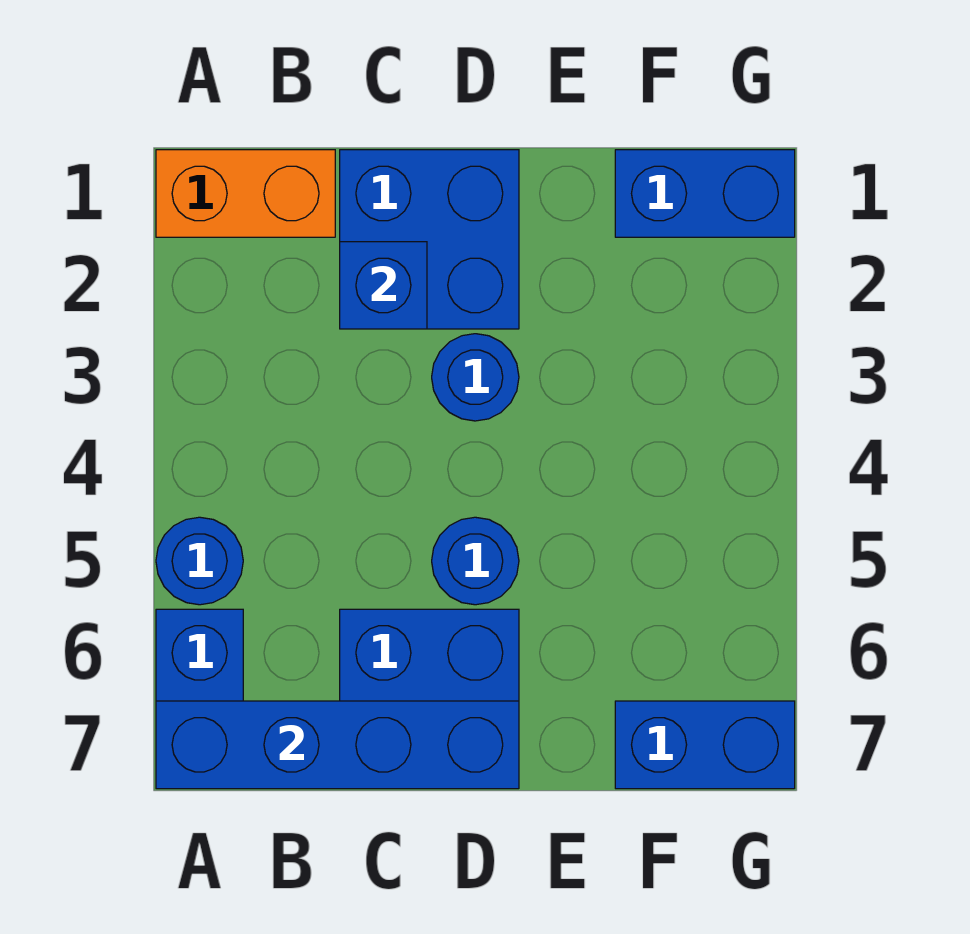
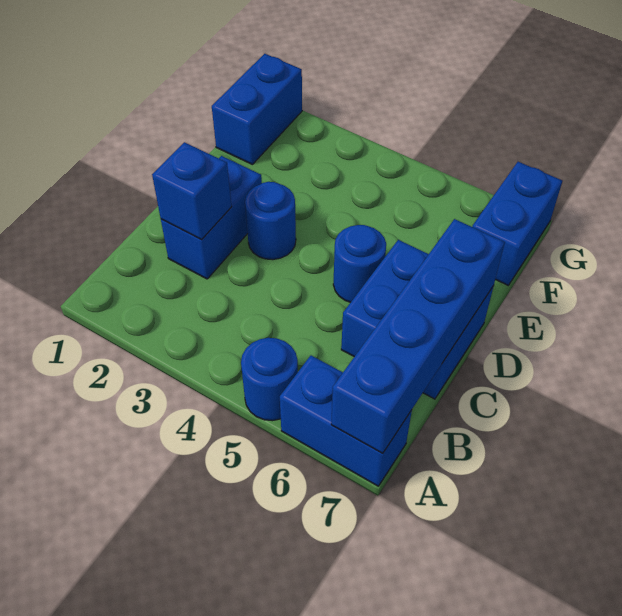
orange brick A1:B1 level 1 -> none
blue brick C1:D2 level 1 -> blue brick C2:D2 level 1

